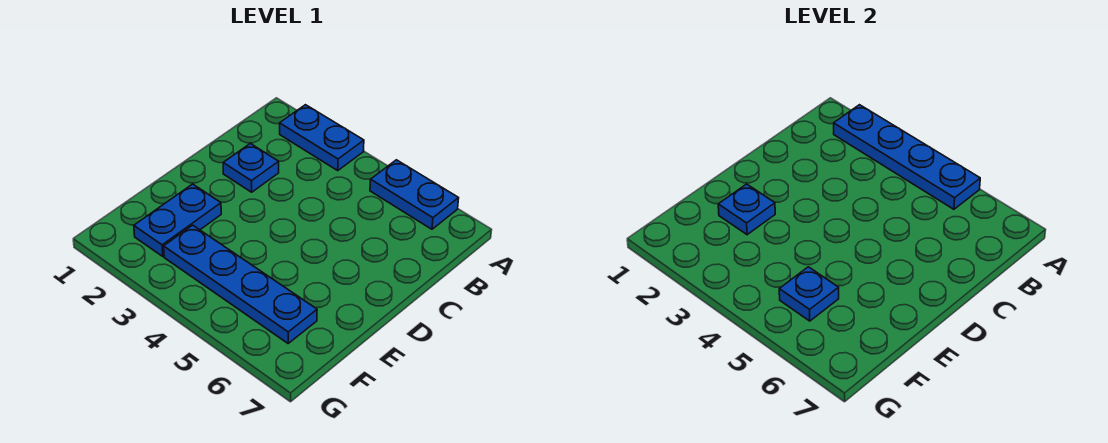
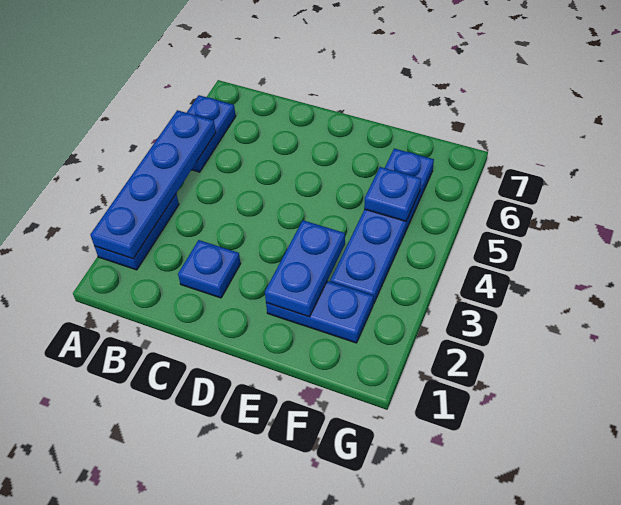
blue plate E2 level 2 -> blue plate E2:E3 level 2

